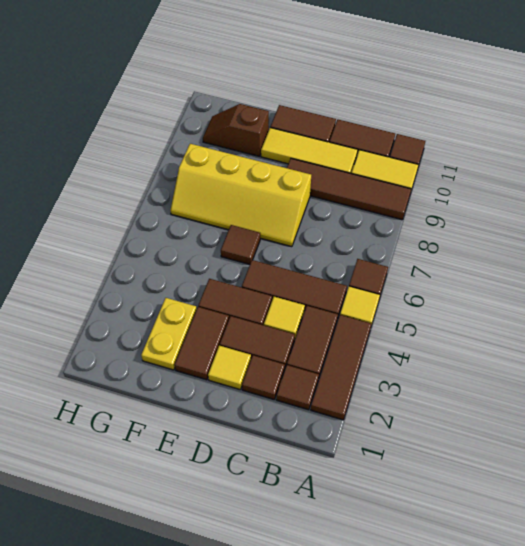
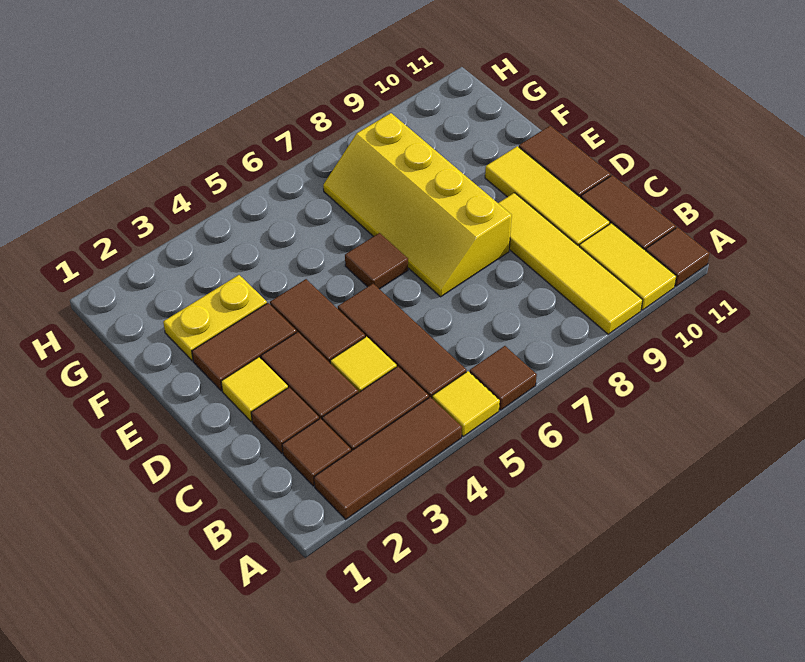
brown tile A9:D9 level 1 -> yellow tile A9:D9 level 1
brown slope F10:G10 level 1 top F -> none

